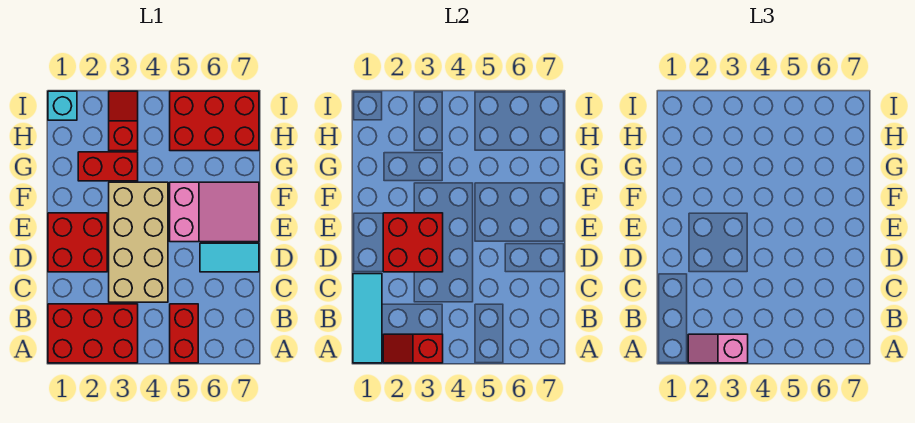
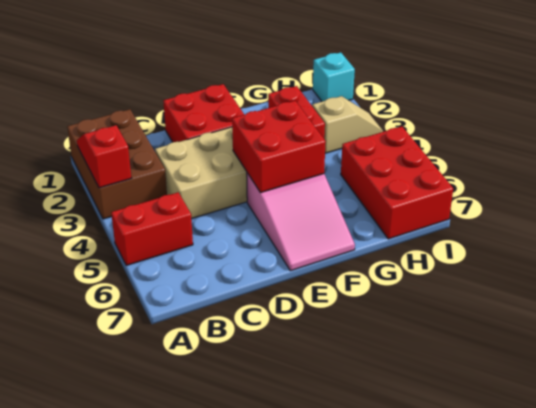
red brick A1:B3 level 1 -> brown brick A1:B3 level 1
cyan tile A1:C1 level 2 -> none
pink slope A2:A3 level 3 top 3 -> none
red brick D2:E3 level 2 -> red brick E4:F5 level 2
cyan tile D6:D7 level 1 -> none
red slope H3:I3 level 1 top H -> tan slope H3:I3 level 1 top H

